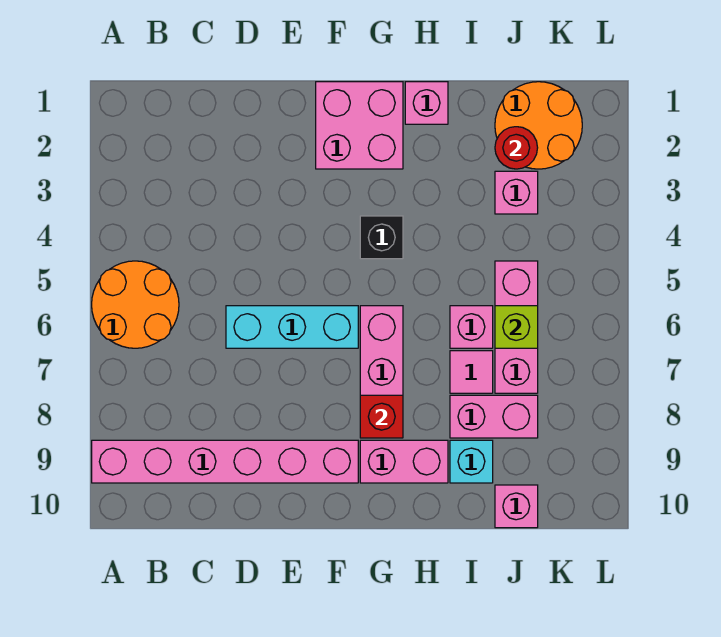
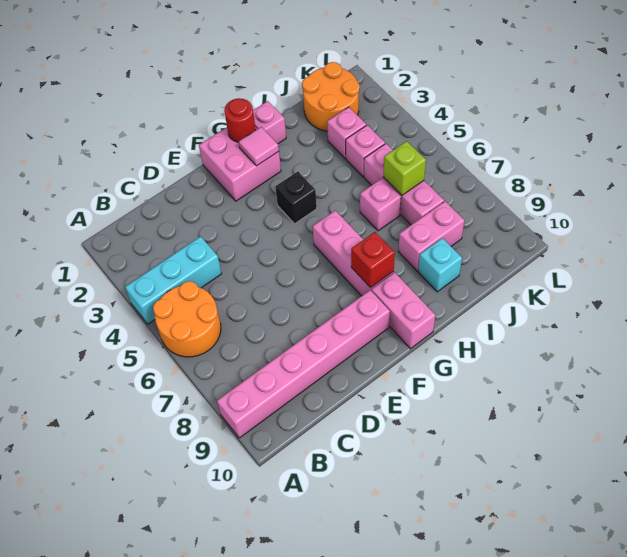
cyan brick D6:F6 level 1 -> cyan brick A4:C4 level 1
pink brick G9:H9 level 1 -> pink brick G9:G10 level 1
pink tile I7 level 1 -> pink tile G2 level 2
red round brick J2 level 2 -> red round brick G1 level 2
pink brick J10 level 1 -> pink brick J4 level 1

